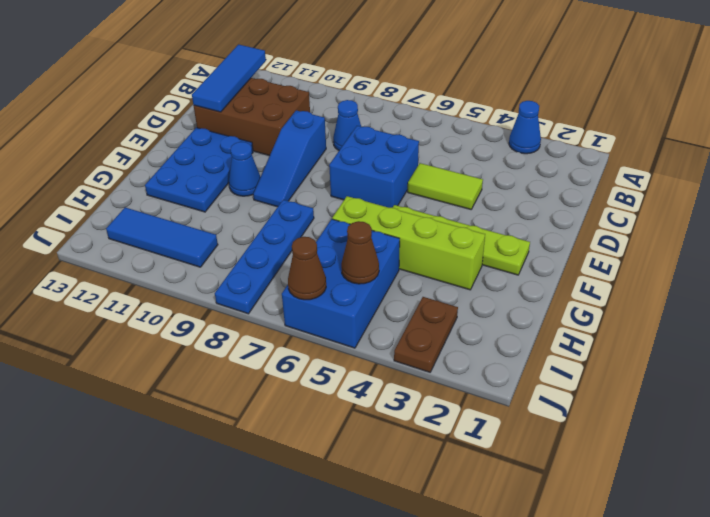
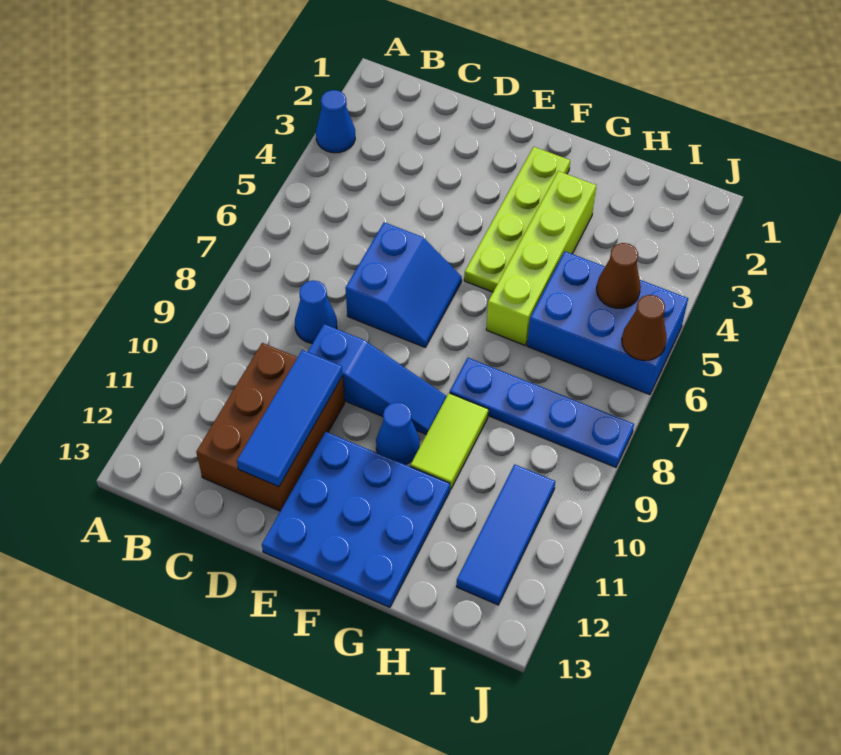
blue tile B12:D12 level 2 -> blue tile D10:D12 level 2
lime tile D4:D5 level 1 -> lime tile G9:G10 level 1
blue brick D6:E7 level 1 -> blue slope D6:E7 level 1 top D
blue plate E11:G12 level 1 -> blue plate E11:G13 level 1
brown plate I3:J3 level 1 -> none

